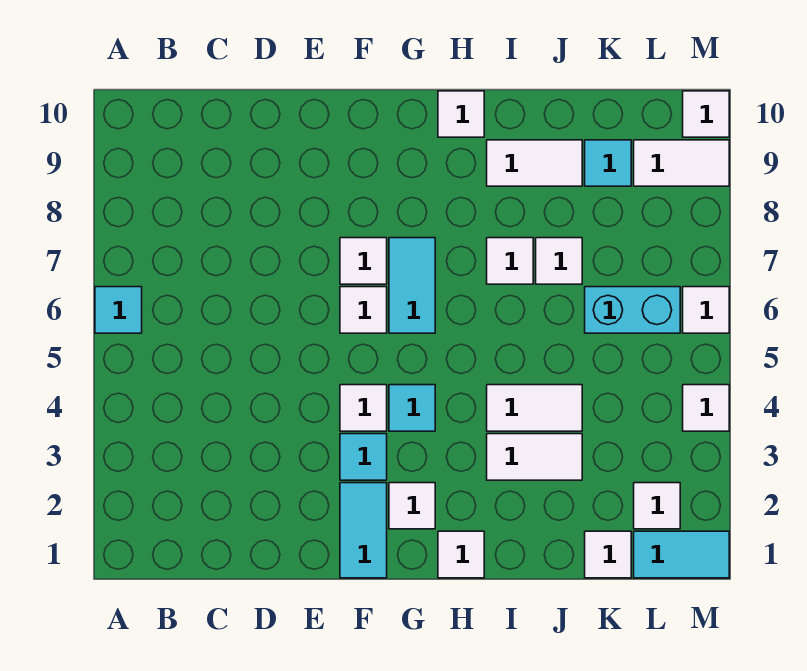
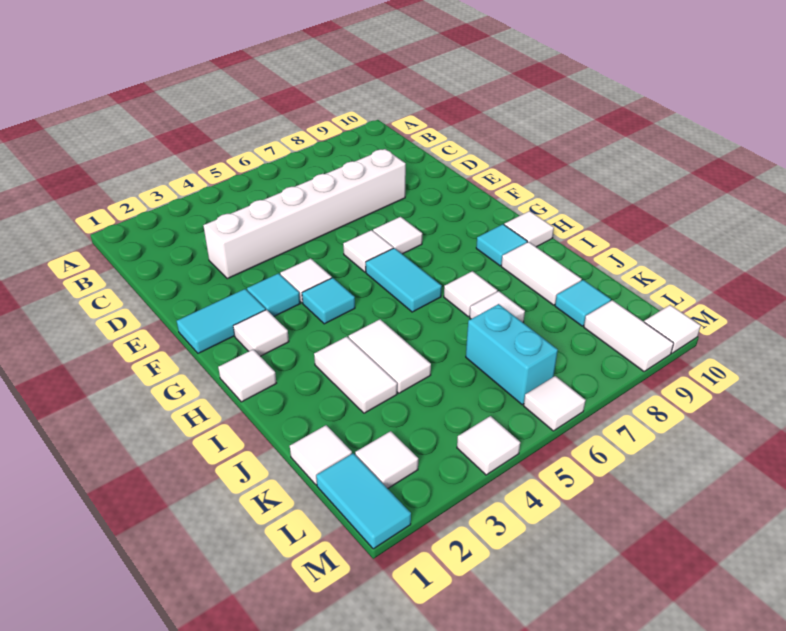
cyan tile A6 level 1 -> cyan tile H9 level 1
none -> white brick D3:D8 level 1
cyan tile G6:G7 level 1 -> cyan tile G6:H6 level 1

